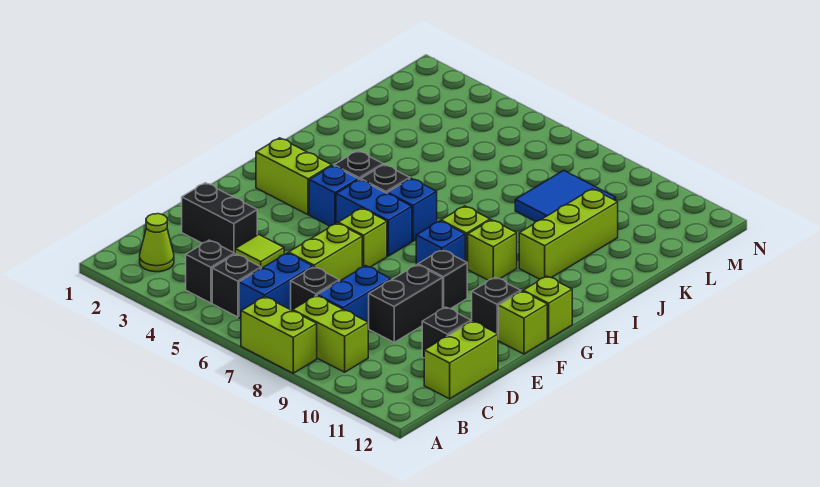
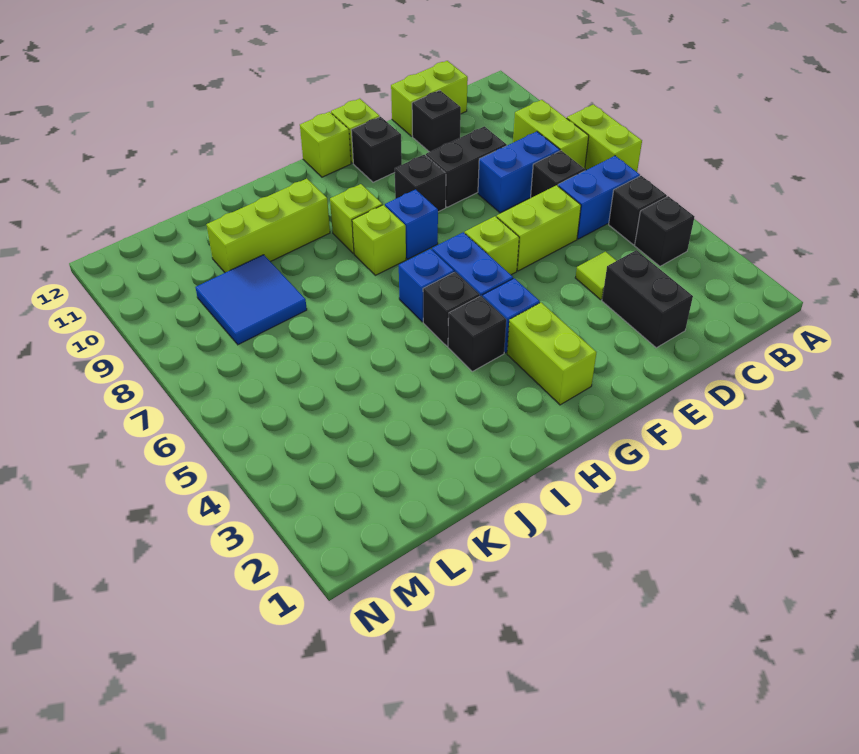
lime cone B2 level 1 -> none

